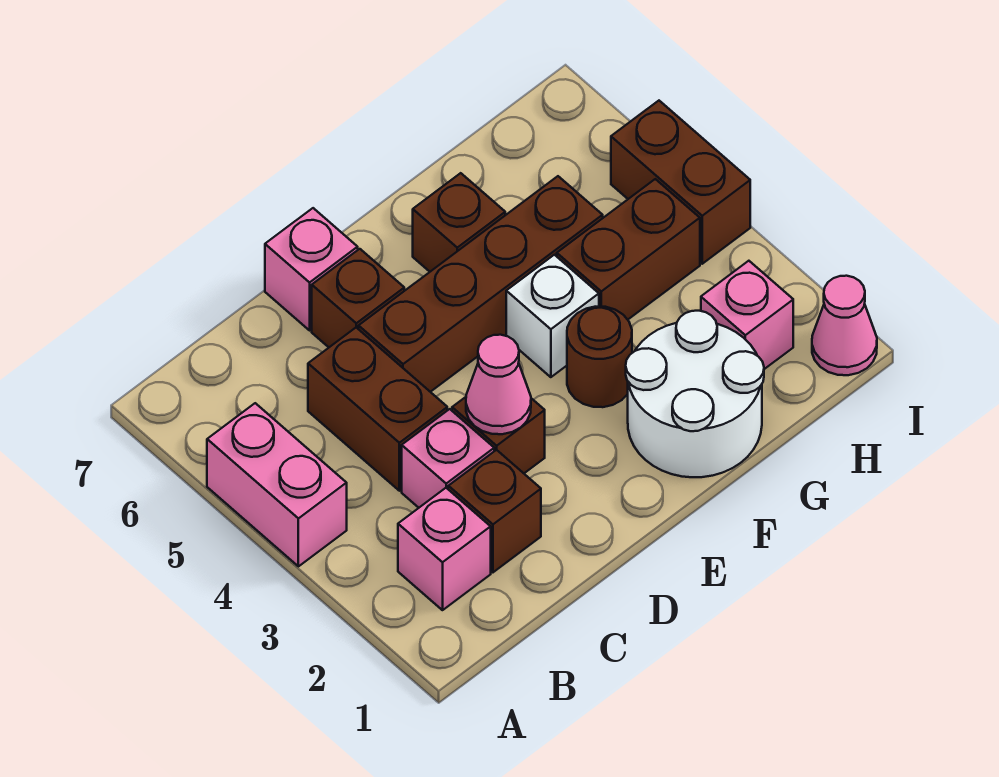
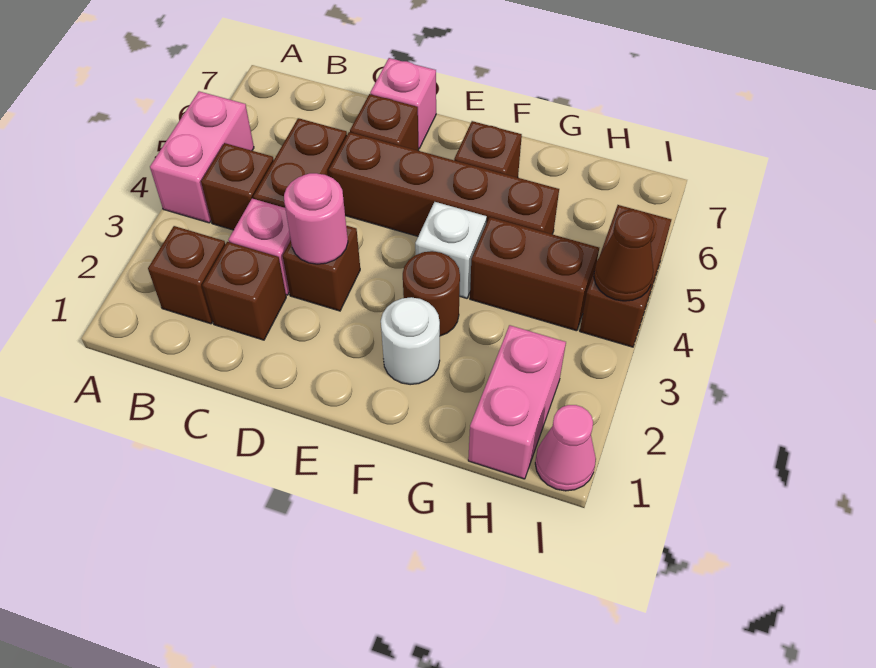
pink brick B2 level 1 -> brown brick B2 level 1
none -> brown brick B4 level 1
pink cone D3 level 2 -> pink round brick D3 level 2
white round brick F1:G2 level 1 -> white round brick F2 level 1
pink brick H2 level 1 -> pink brick H1:H2 level 1
none -> brown cone I4 level 2

